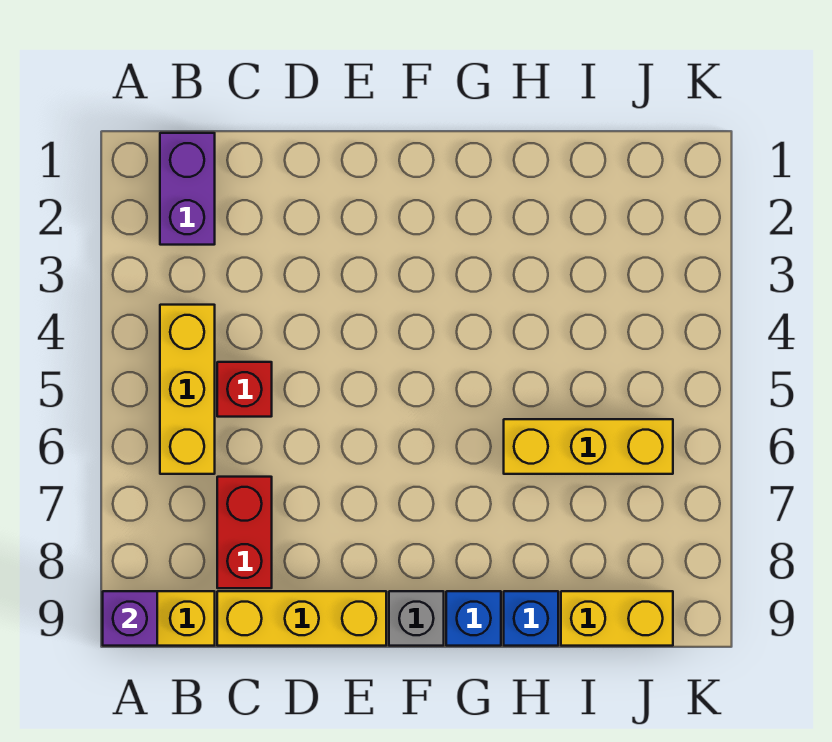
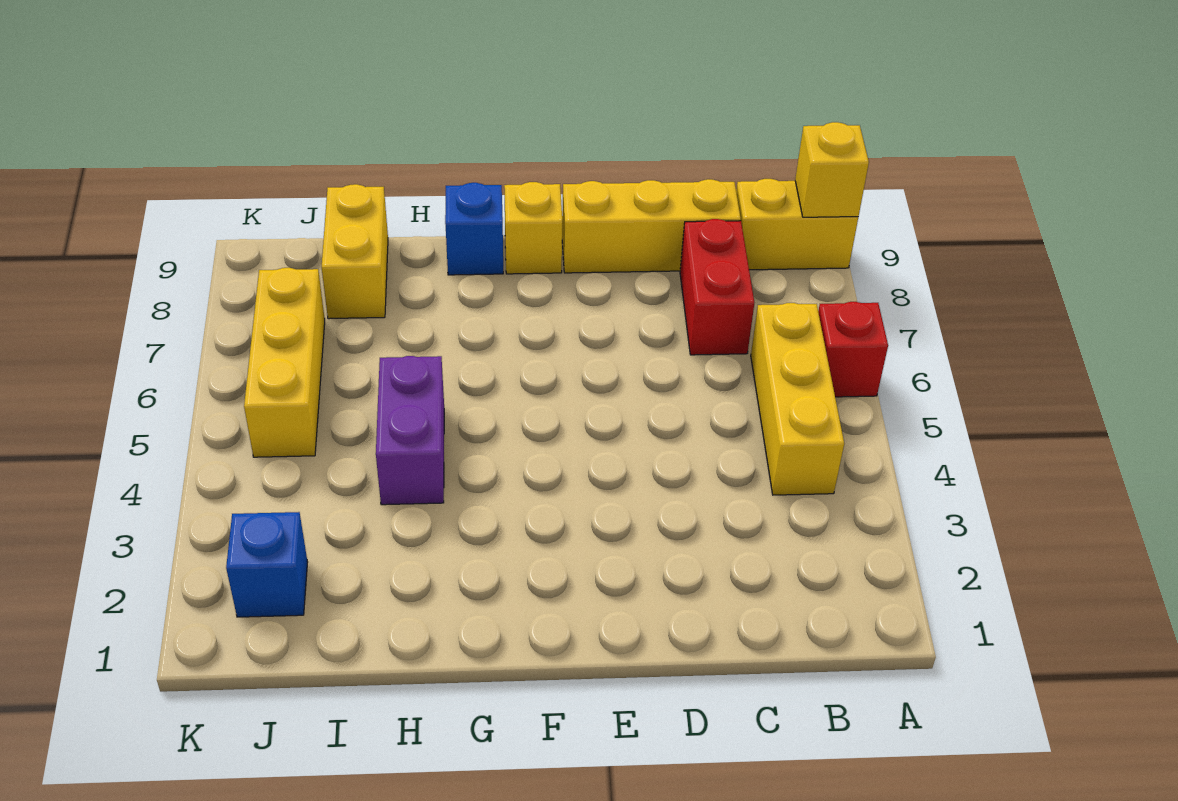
purple brick A9 level 2 -> yellow brick A9 level 2
purple brick B1:B2 level 1 -> purple brick H4:H5 level 1
red brick C5 level 1 -> red brick A6 level 1
grey brick F9 level 1 -> yellow brick F9 level 1
yellow brick H6:J6 level 1 -> yellow brick J5:J7 level 1
blue brick H9 level 1 -> blue brick J2 level 1
yellow brick I9:J9 level 1 -> yellow brick I8:I9 level 1

